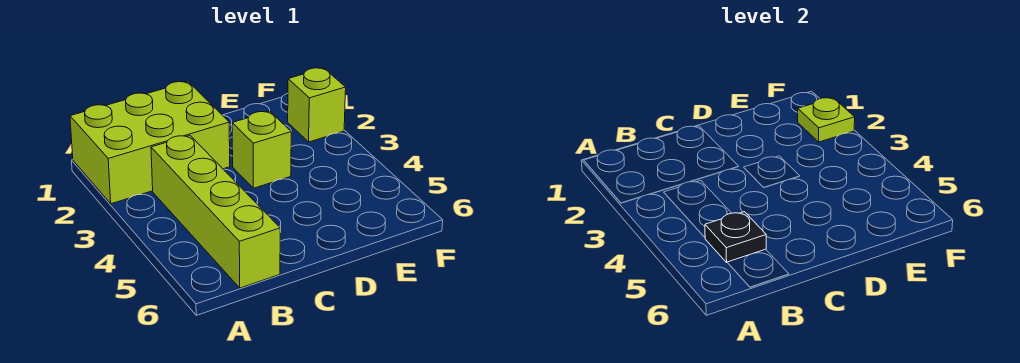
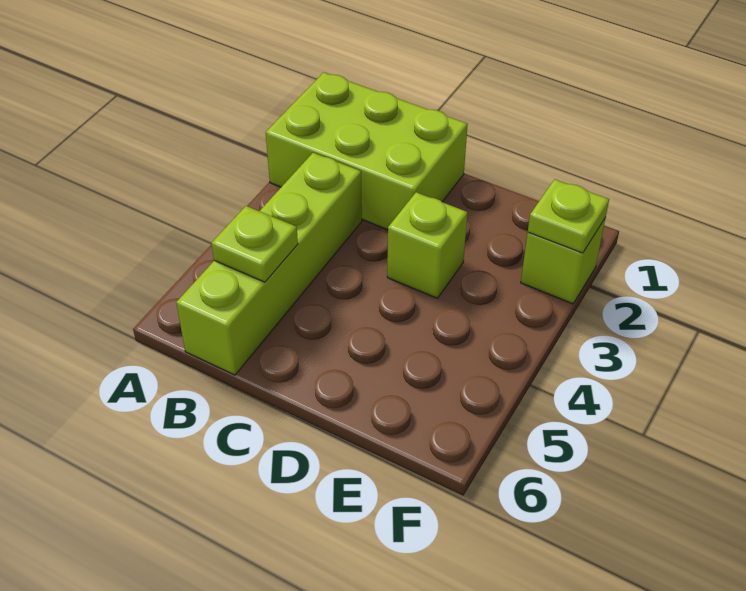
black plate B5 level 2 -> lime plate B5 level 2

